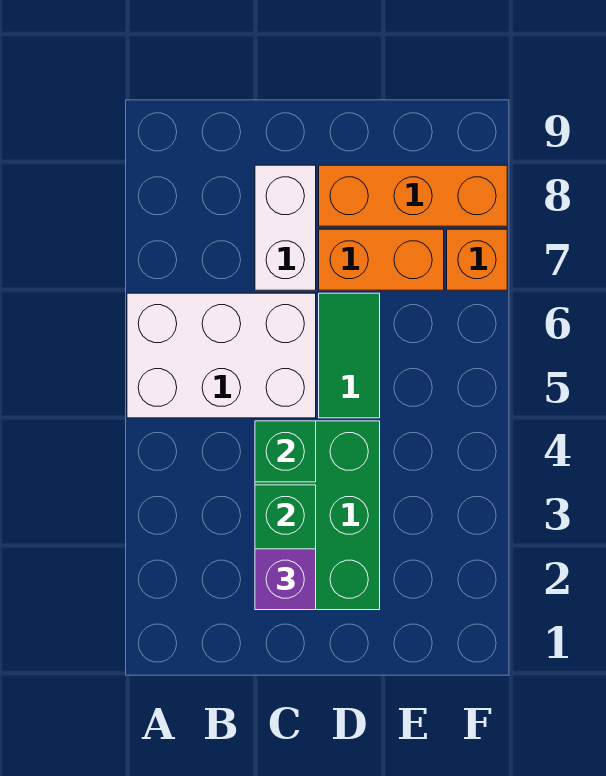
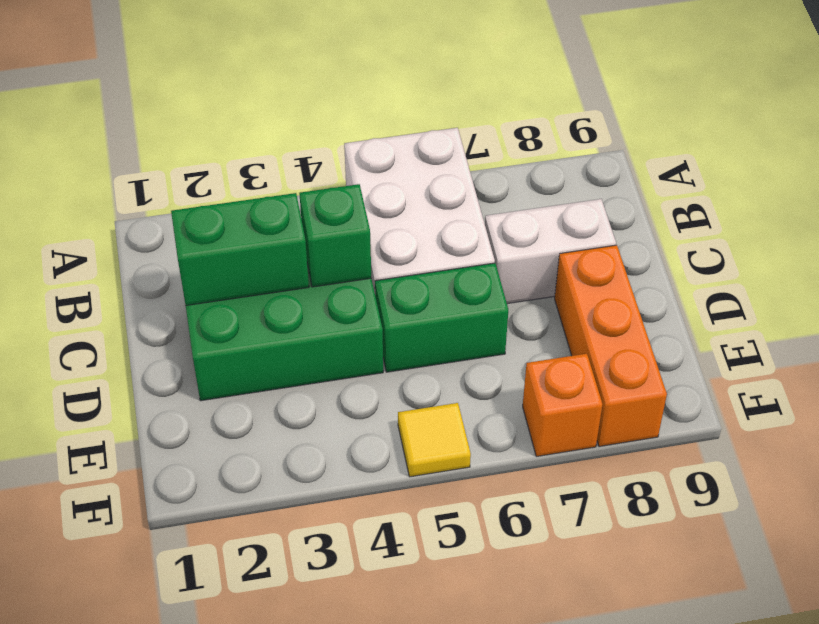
purple brick C2 level 3 -> none
green tile D5:D6 level 1 -> green brick D5:D6 level 1
orange brick D7:E7 level 1 -> none
none -> yellow tile F5 level 1

